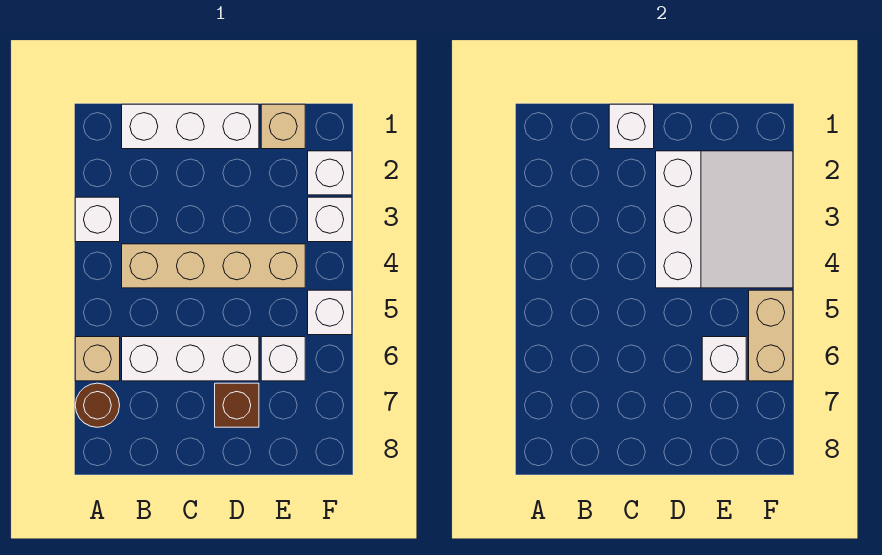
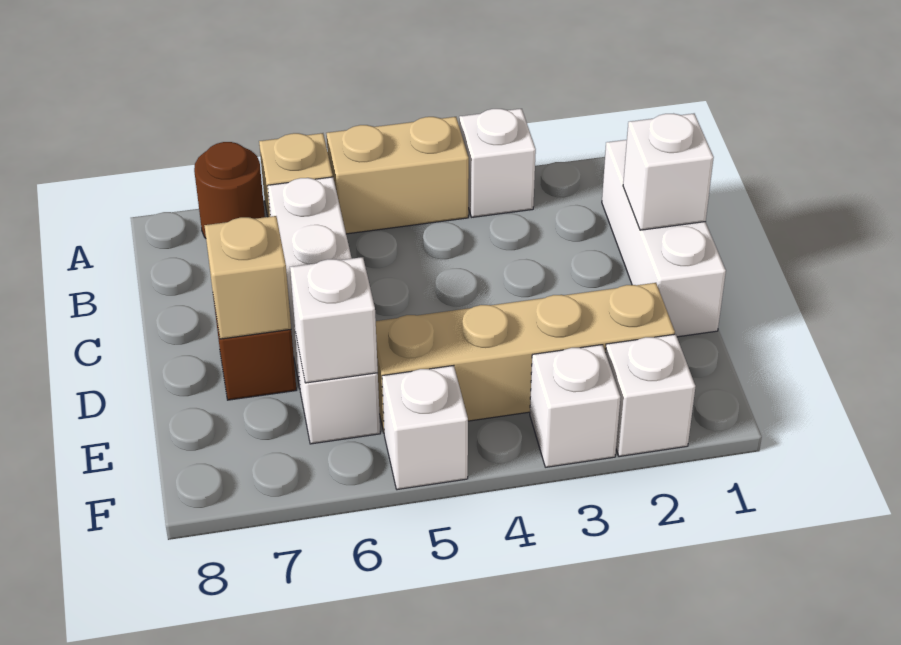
tan brick B4:E4 level 1 -> tan brick E2:E5 level 1
white slope D2:F4 level 2 top D -> none
tan brick E1 level 1 -> tan brick D7 level 2
tan brick F5:F6 level 2 -> tan brick A4:A5 level 1

